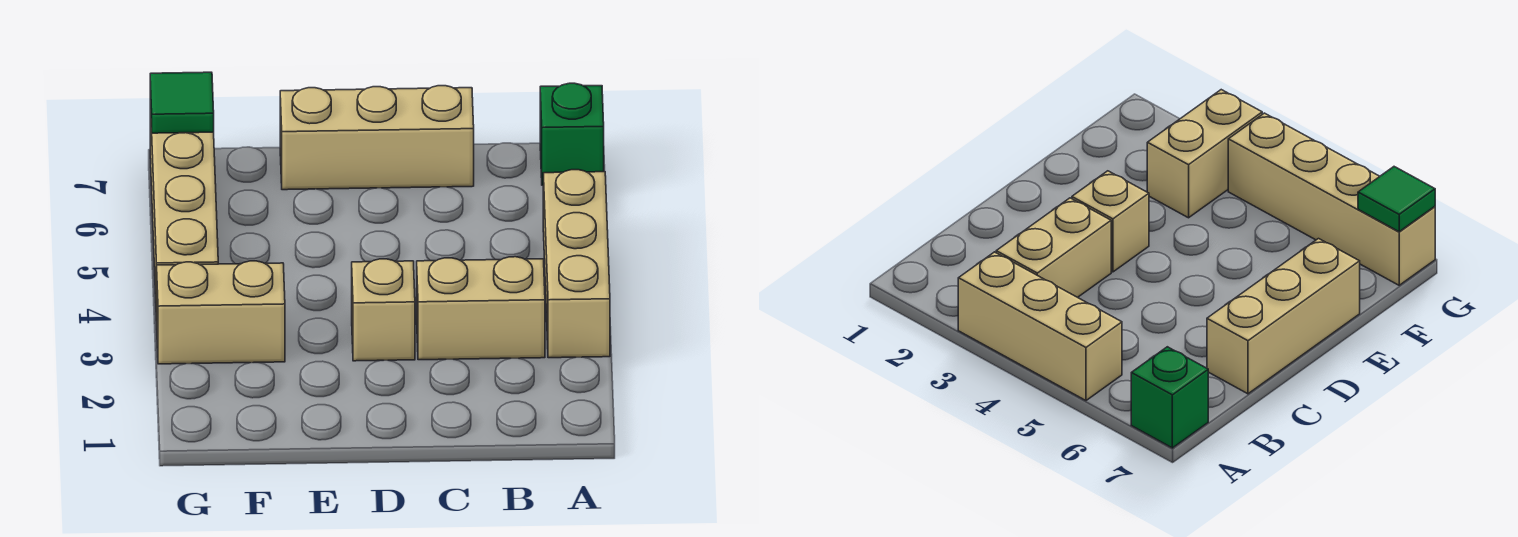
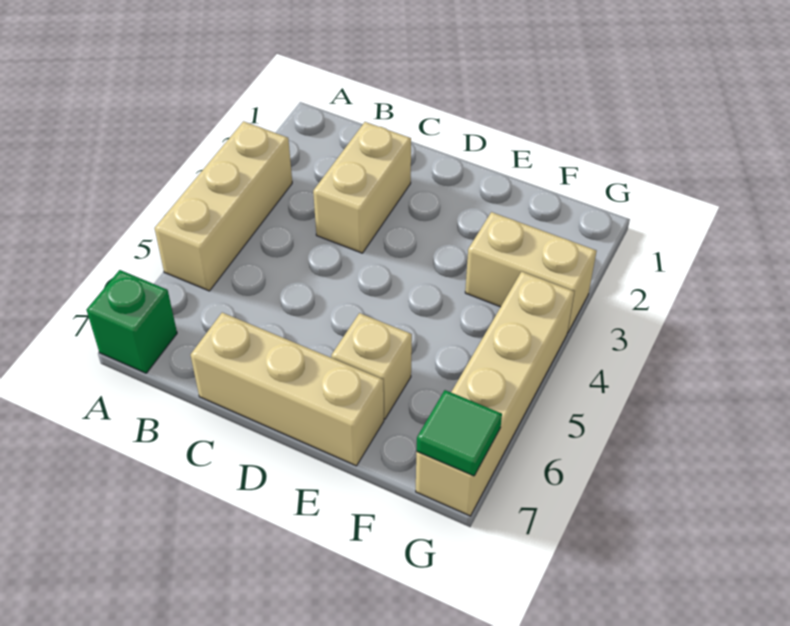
tan brick B3:C3 level 1 -> tan brick C2:C3 level 1
tan brick D3 level 1 -> tan brick E6 level 1

